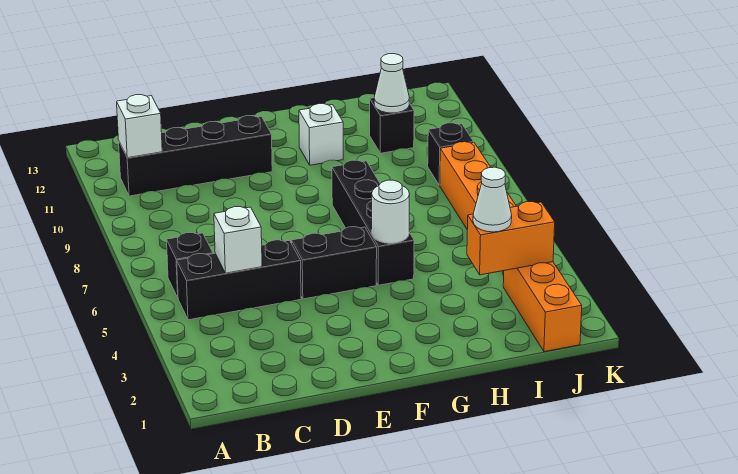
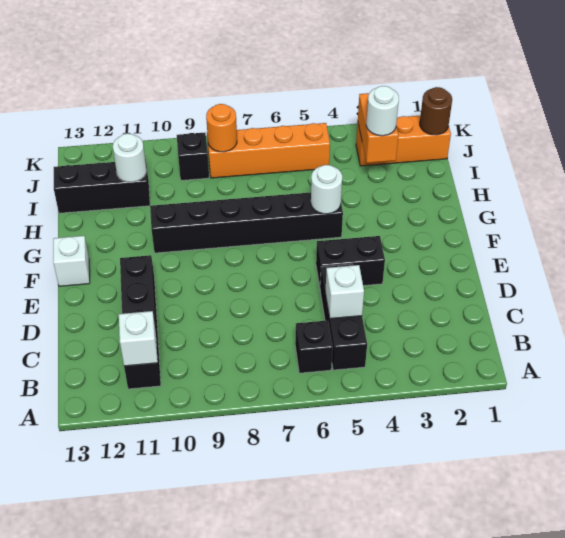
black brick E5:F5 level 1 -> black brick E4:E5 level 1
black brick G5:G8 level 1 -> black brick G5:G10 level 1
white brick G11 level 1 -> white brick F13 level 1
white cone I3 level 3 -> white round brick I3 level 3
black brick I11 level 1 -> black brick I11:I13 level 1
white cone I11 level 2 -> white round brick I11 level 2
none -> brown round brick J1 level 2
none -> orange round brick J8 level 2

